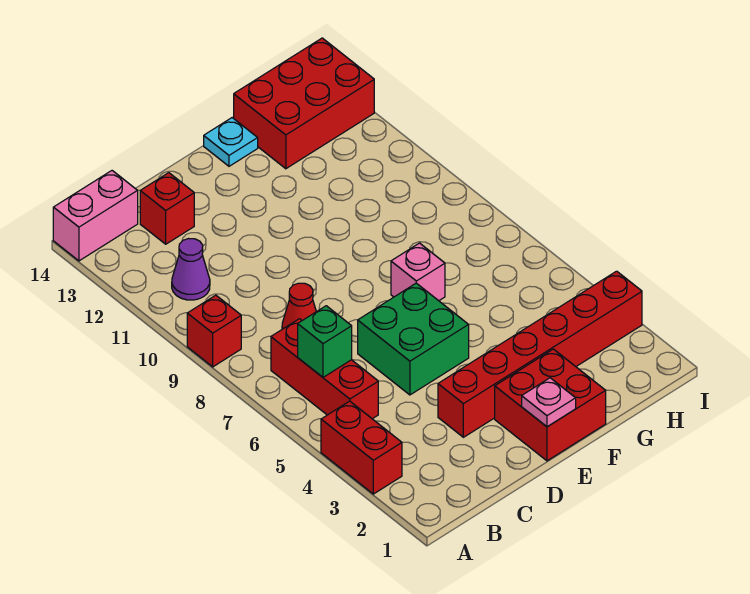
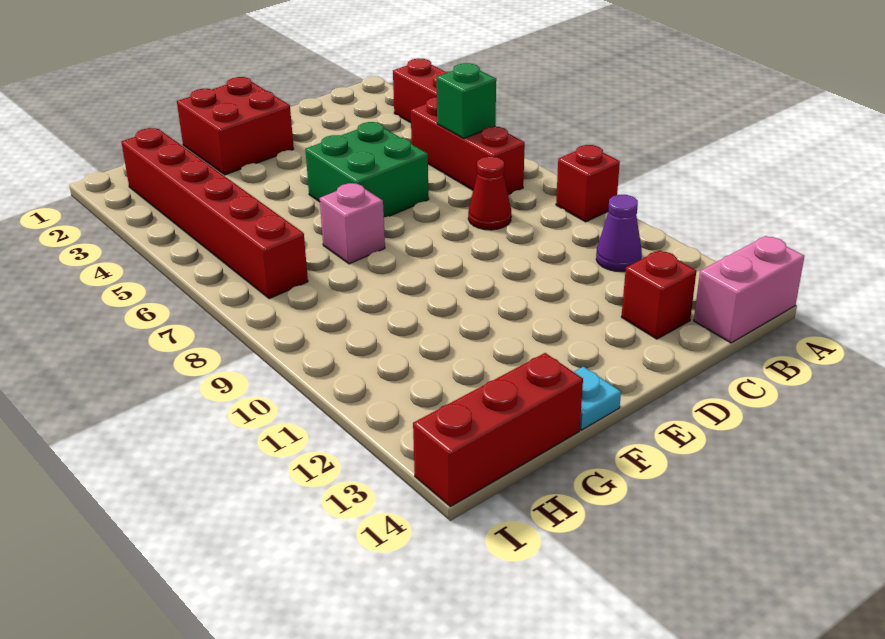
red brick D3:I3 level 1 -> red brick H2:H7 level 1
pink plate E1 level 2 -> none
red brick G13:I14 level 1 -> red brick G14:I14 level 1

